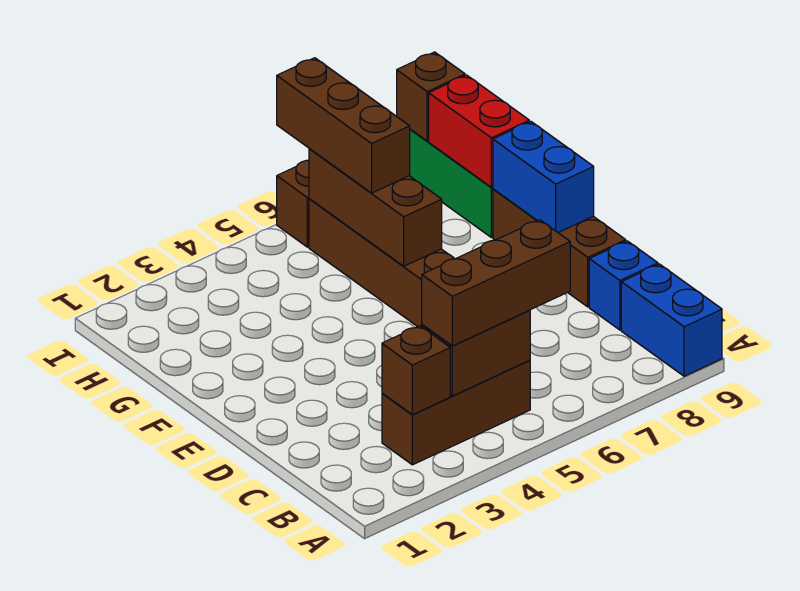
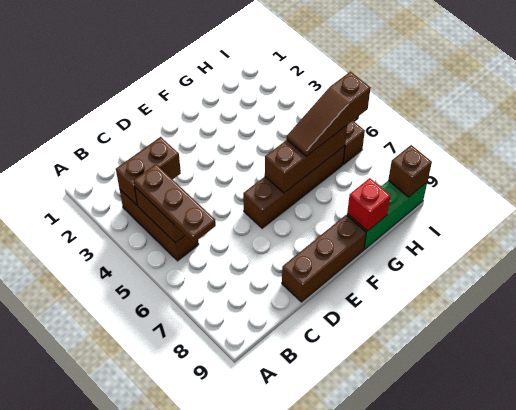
blue brick A9:B9 level 1 -> none
brown brick B3 level 2 -> brown brick B3:C3 level 2
brown brick B4:B6 level 3 -> brown plate B4:B6 level 3
blue brick C9 level 1 -> none
blue brick E9:F9 level 2 -> none
brown brick G6:I6 level 3 -> brown slope G6:I6 level 3 top I
red brick G9:H9 level 2 -> red brick G9 level 2

